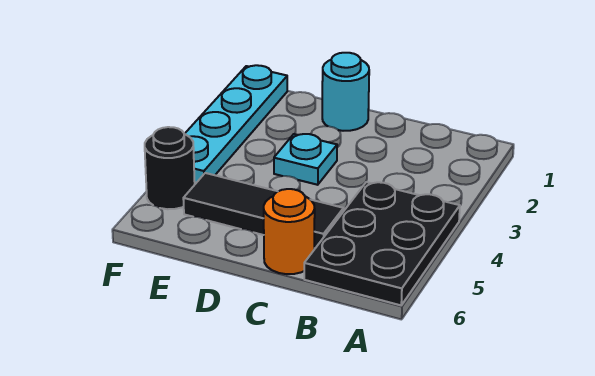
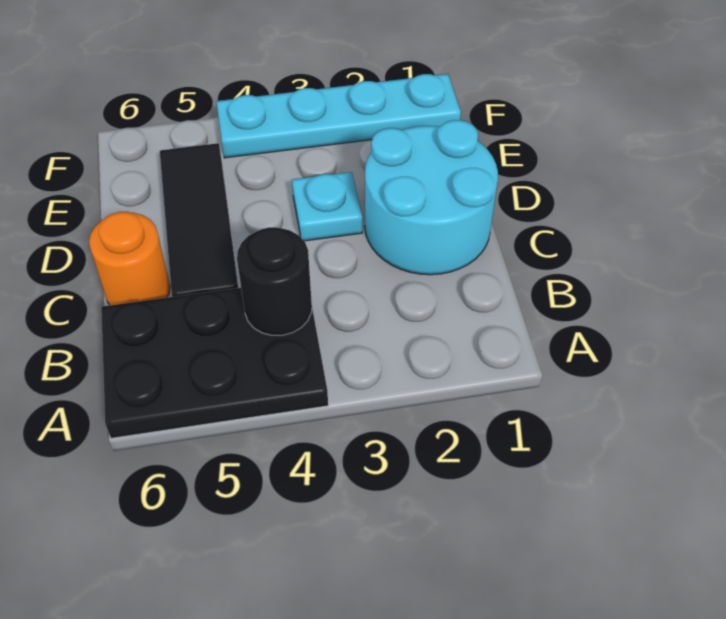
cyan round brick D1 level 1 -> cyan round brick C1:D2 level 1
black round brick F5 level 1 -> black round brick B4 level 2

